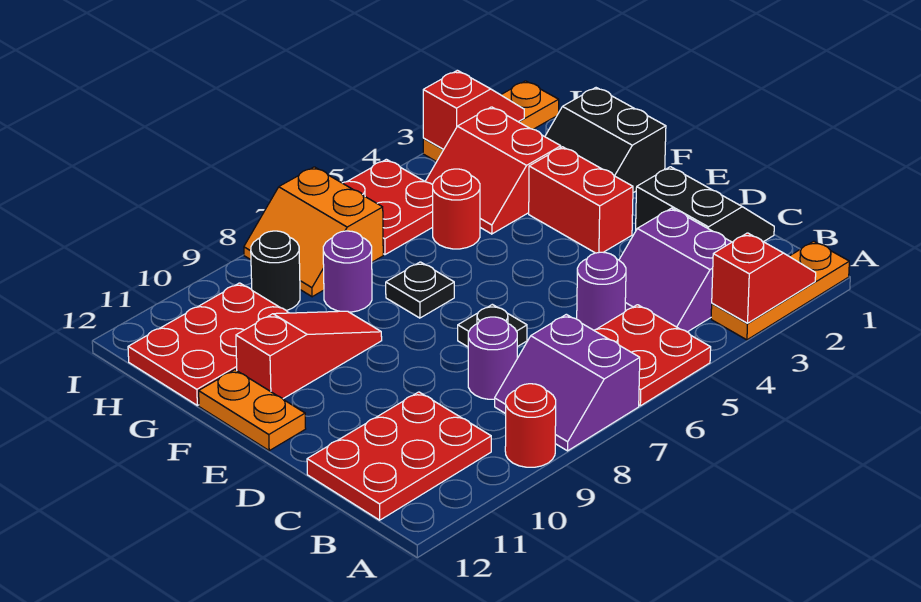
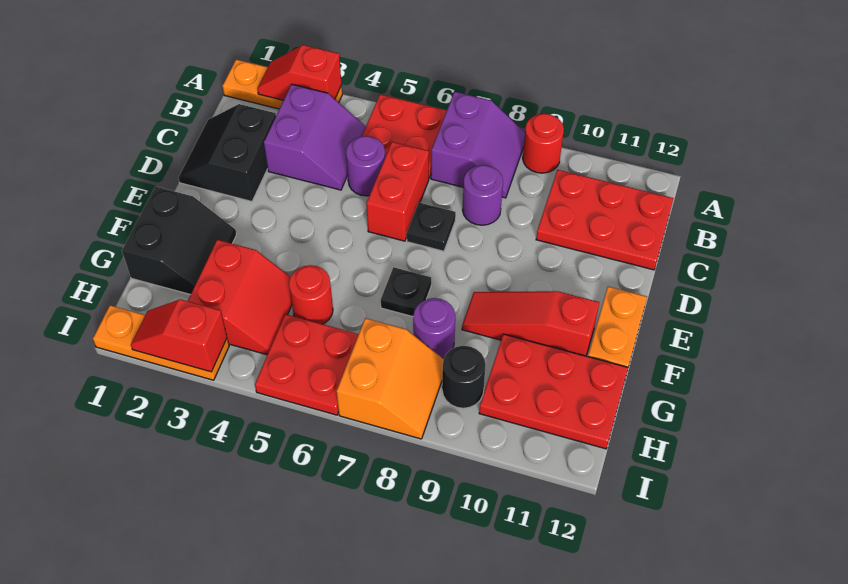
red brick E3:F3 level 1 -> red brick C6:D6 level 1

